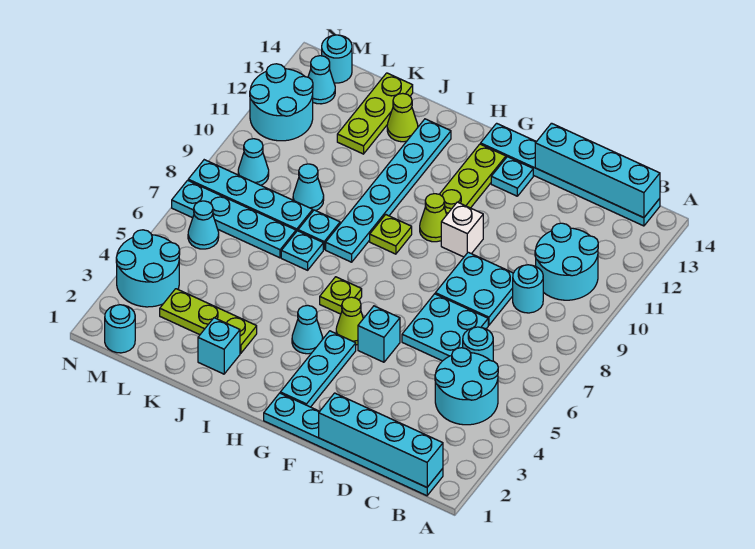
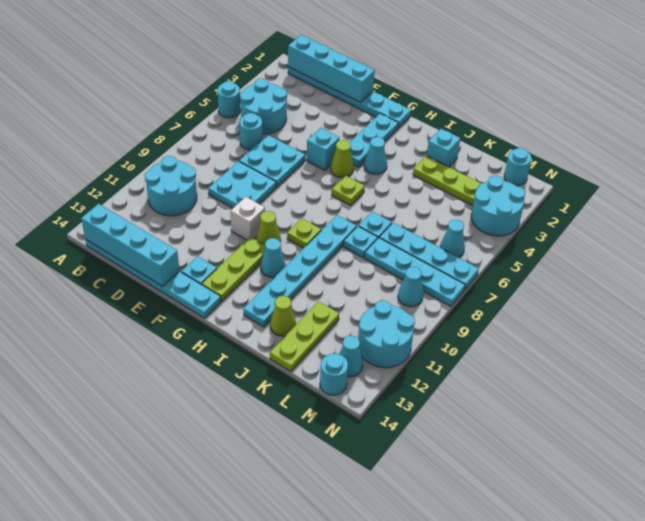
cyan round brick C9 level 1 -> cyan round brick A5 level 1
cyan cone K9 level 1 -> cyan cone H11 level 1

